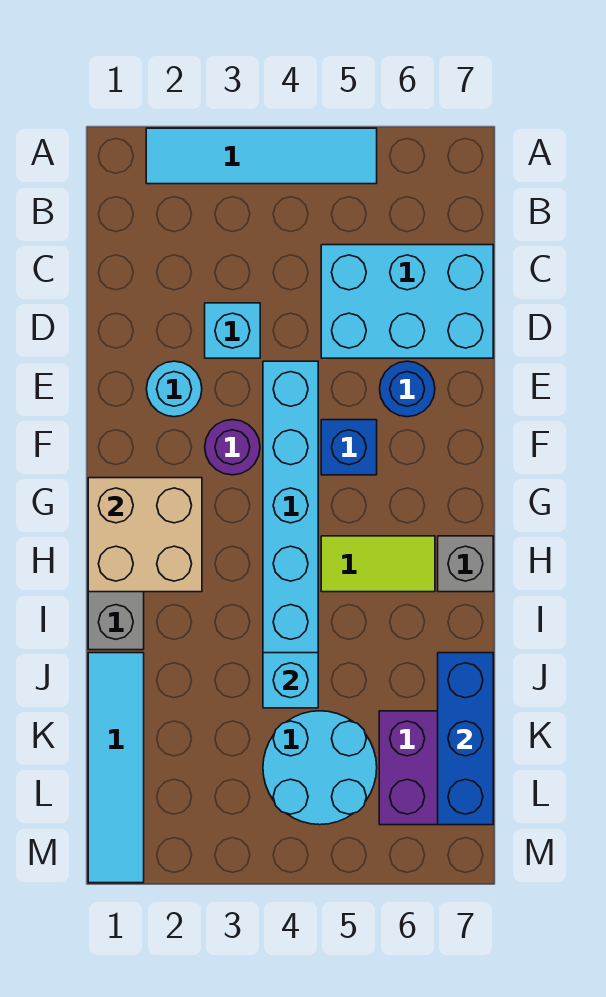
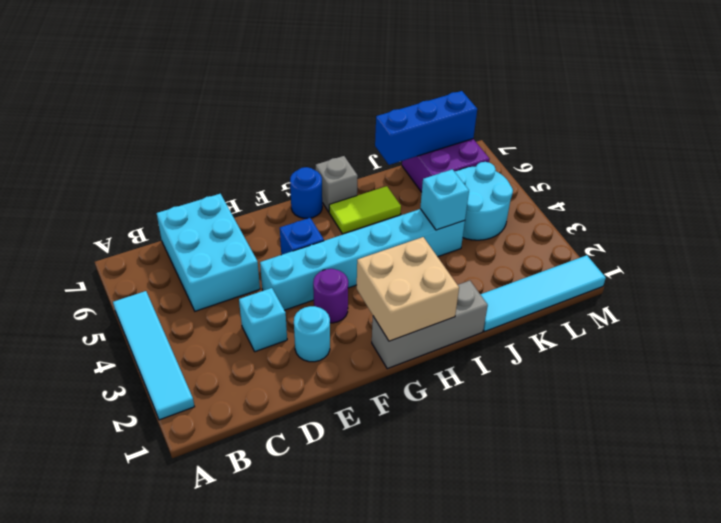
blue round brick E6 level 1 -> blue round brick G7 level 1
lime tile H5:H6 level 1 -> lime tile H6:I6 level 1

